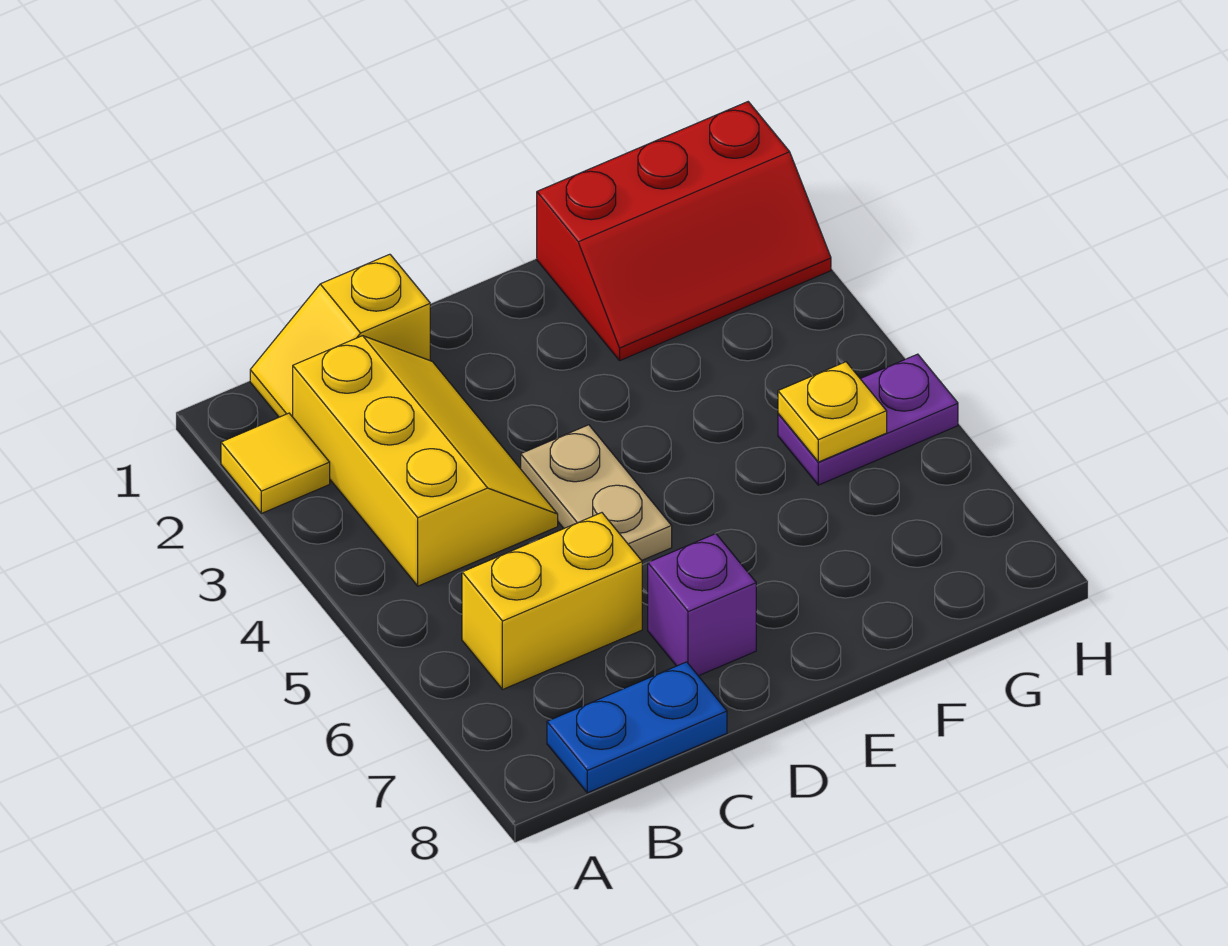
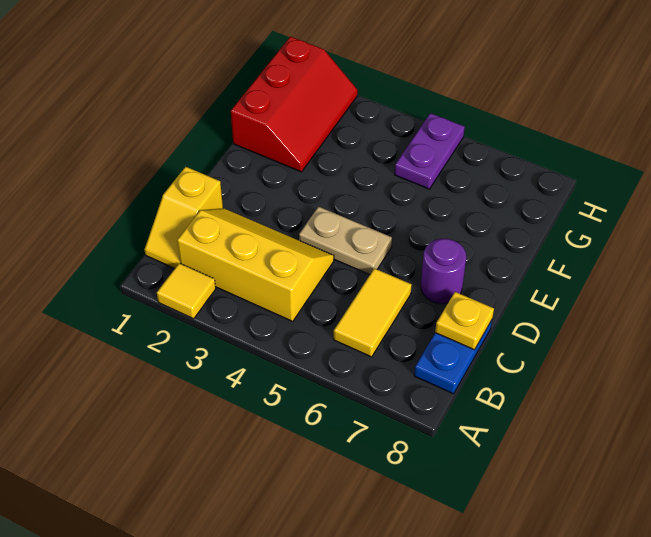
yellow brick B6:C6 level 1 -> yellow tile B6:C6 level 1
purple brick D7 level 1 -> purple round brick D7 level 1
yellow plate G5 level 2 -> yellow plate C8 level 2

